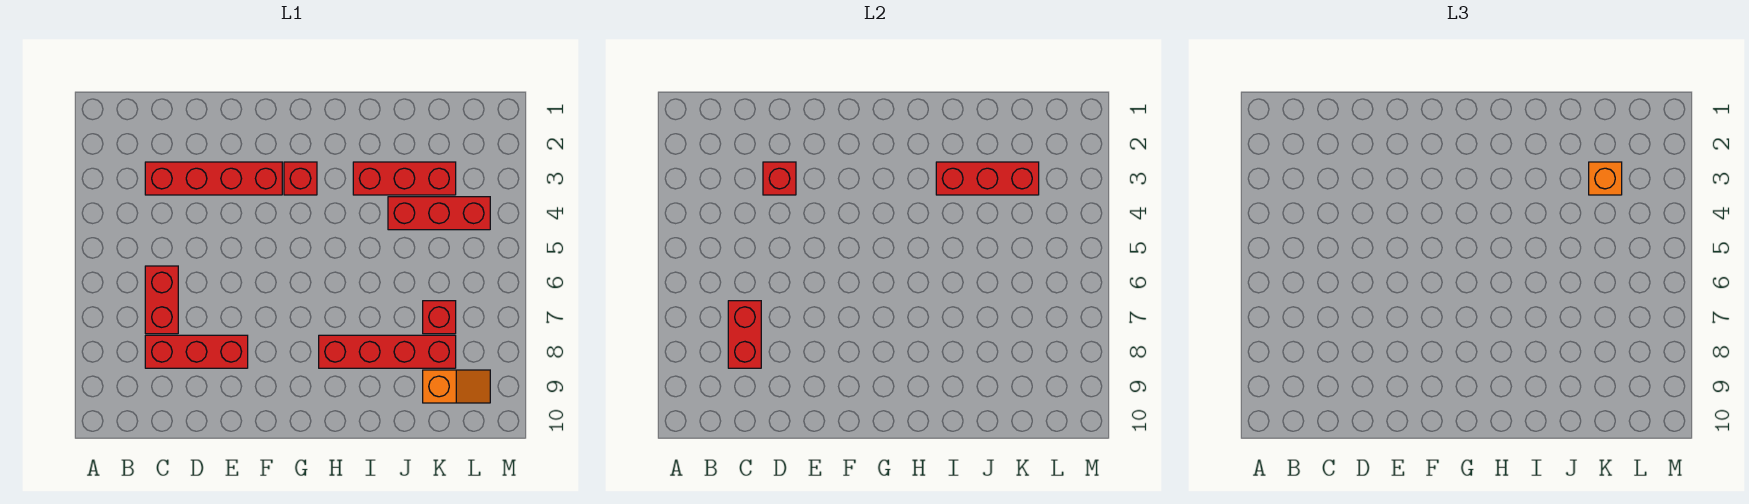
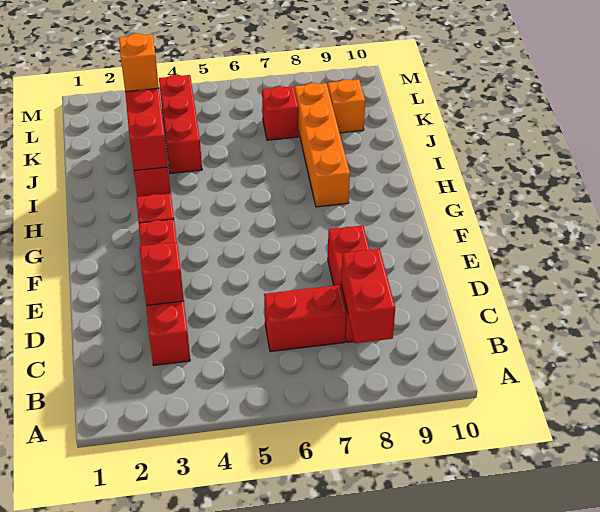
red brick C7:C8 level 2 -> red brick B8:C8 level 2
red brick H8:K8 level 1 -> orange brick H8:K8 level 1

